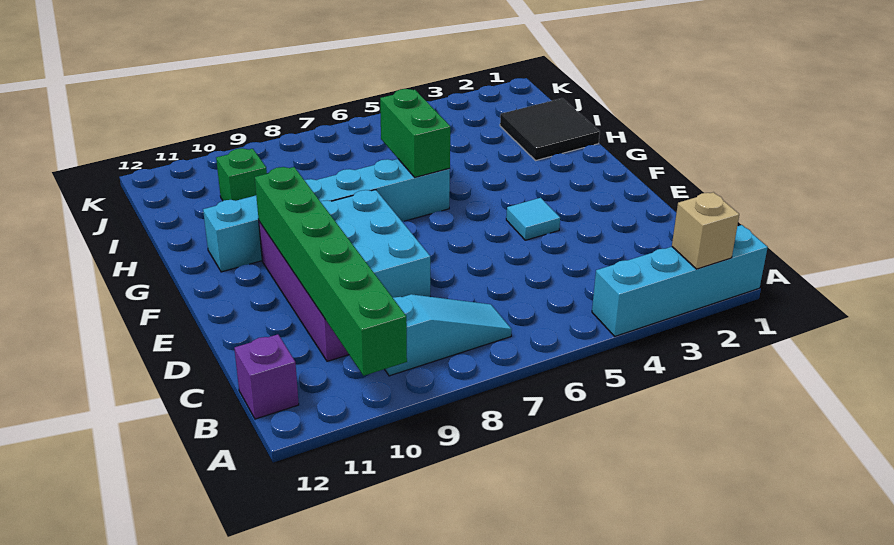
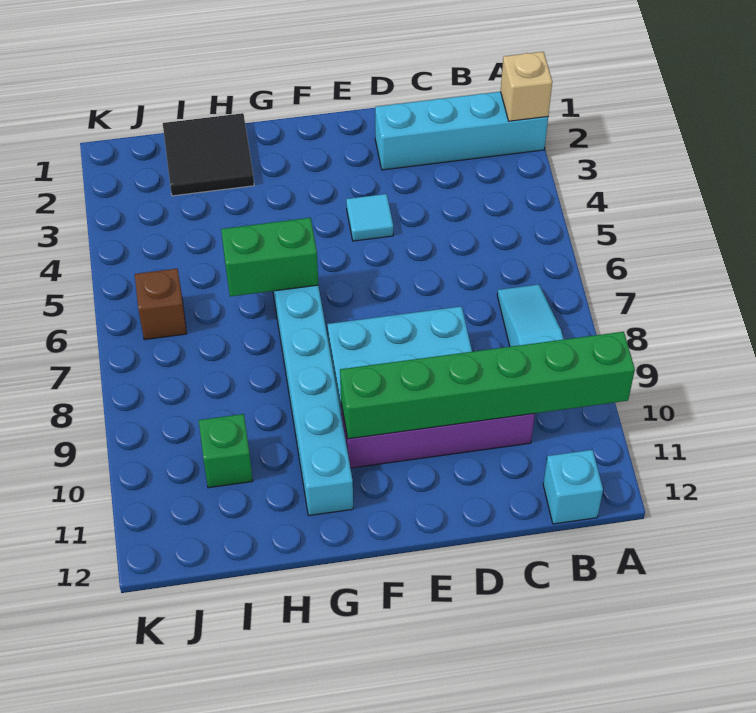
cyan brick A1:A4 level 1 -> cyan brick A2:D2 level 1
purple brick B12 level 1 -> cyan brick B12 level 1
none -> brown brick J6 level 1

